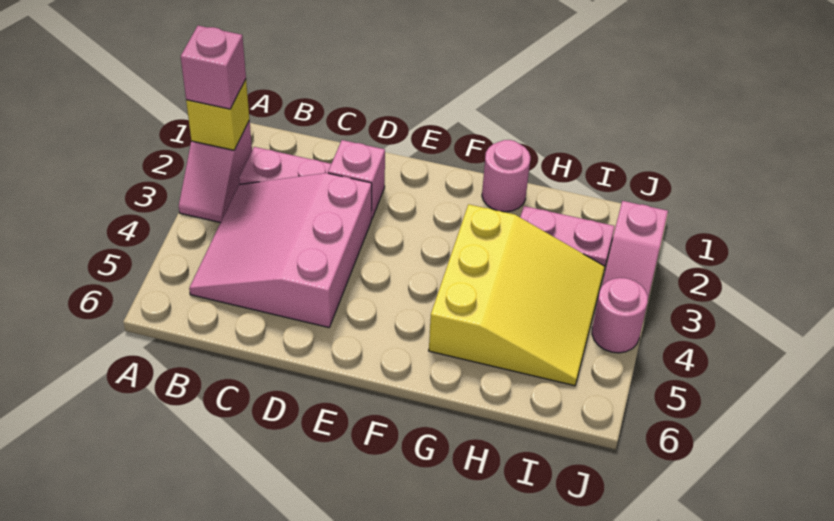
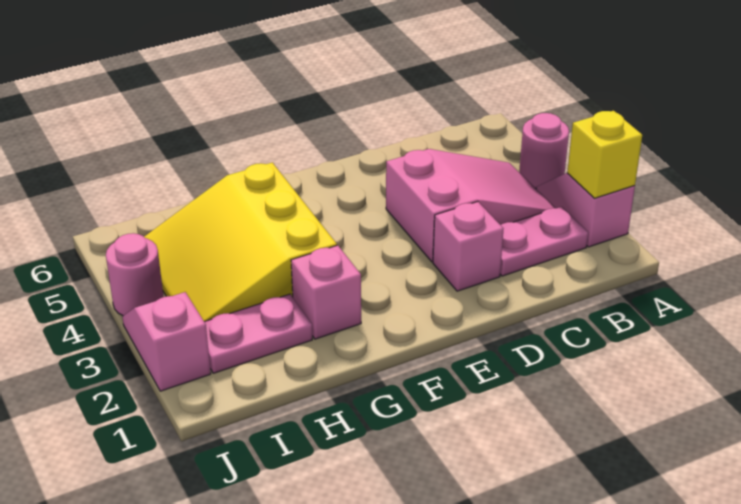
pink brick A2 level 3 -> pink brick G2 level 1
pink slope B3:D5 level 1 top D -> pink slope B3:D4 level 1 top D
pink round brick G1 level 1 -> pink round brick A4 level 1

